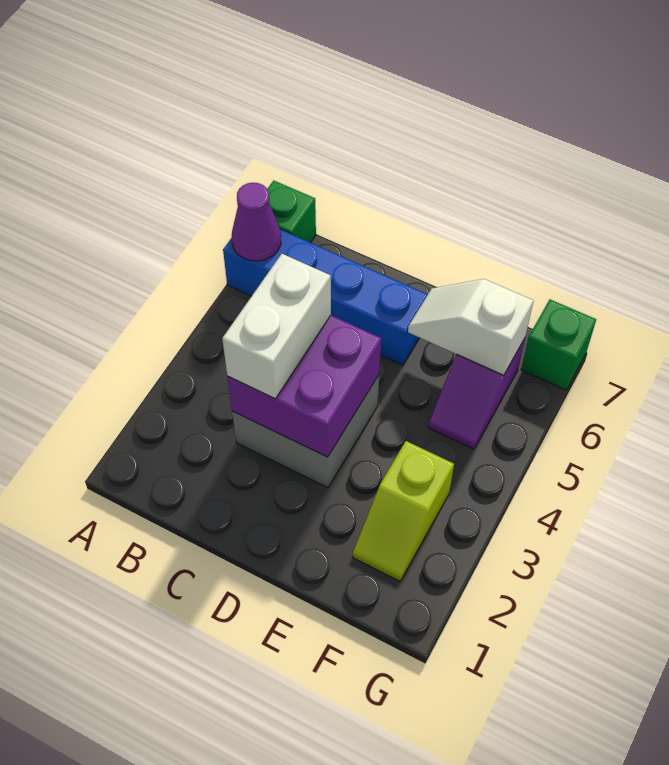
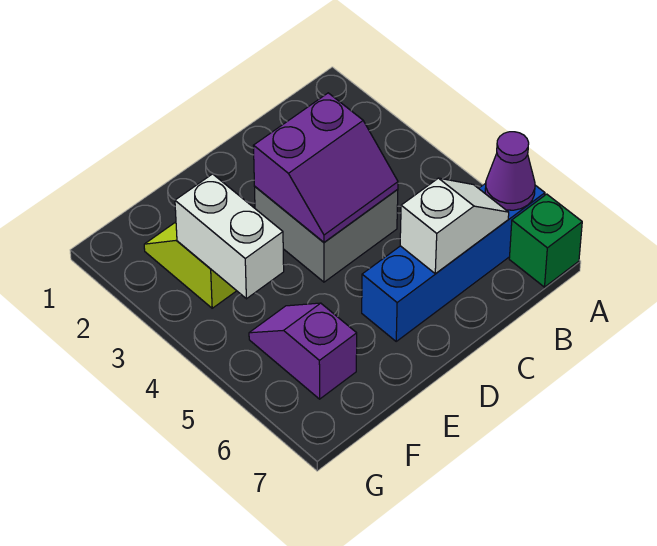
purple brick C3:D4 level 2 -> purple slope C3:D4 level 2 top 3
white brick C3:C4 level 3 -> white brick F3:F4 level 2
white slope E6:F6 level 2 top F -> white slope B6:C6 level 2 top C
green brick G7 level 1 -> none

